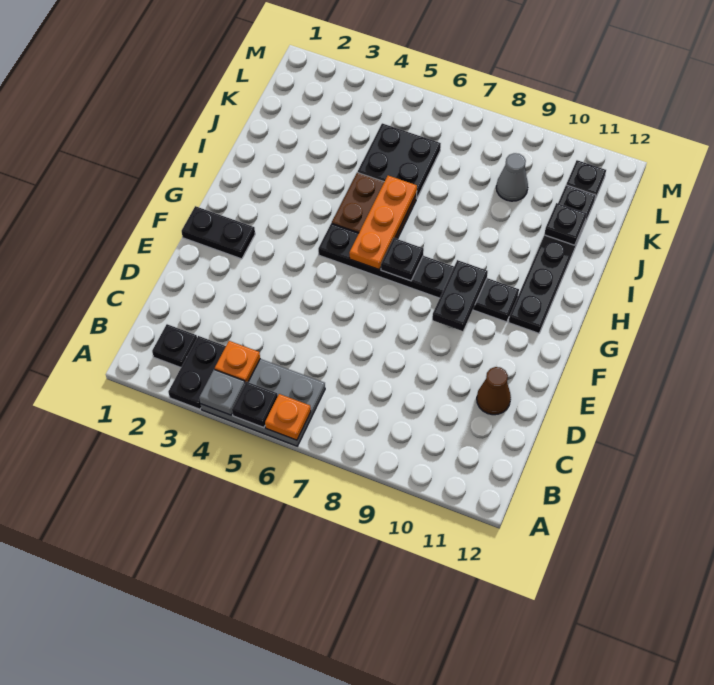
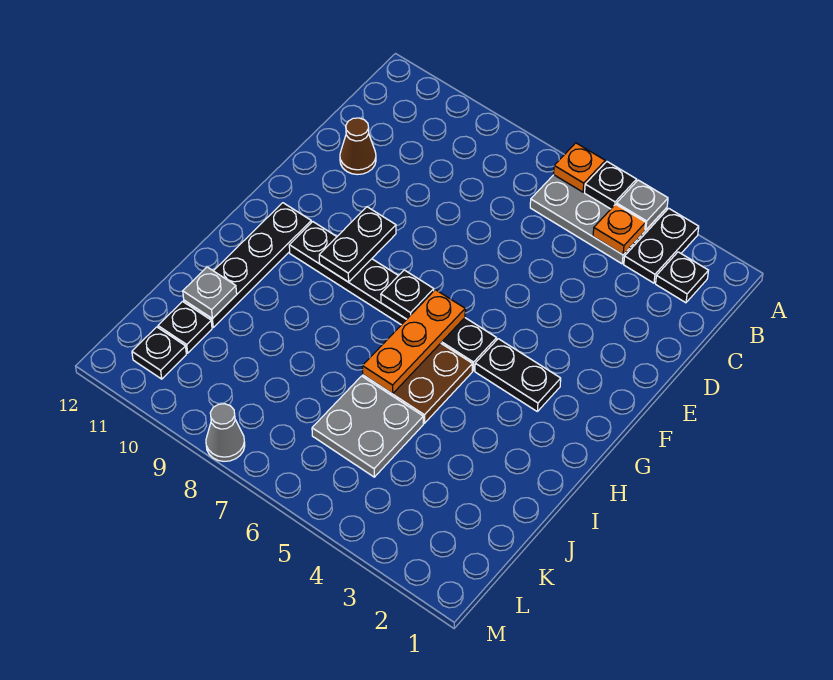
black plate F1:F2 level 1 -> black plate G3:G4 level 1
black plate J5:K6 level 1 -> grey plate J5:K6 level 1
black plate J11 level 2 -> grey plate J11 level 2
grey cone K9 level 1 -> grey cone M8 level 1

